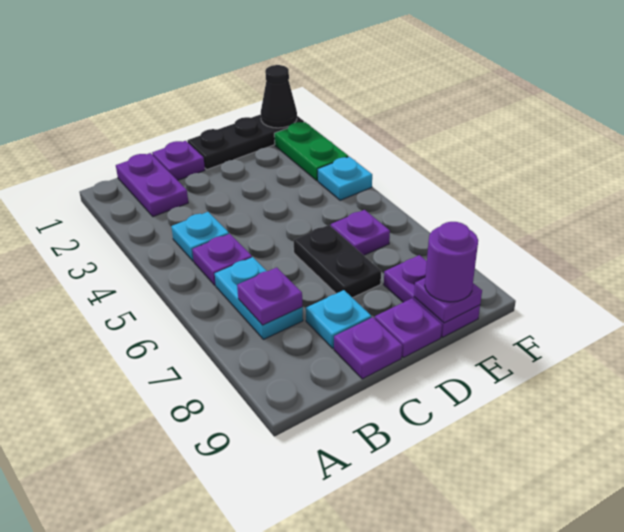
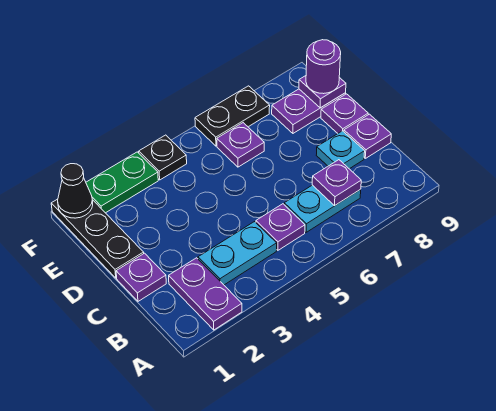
purple plate B1:B2 level 1 -> purple plate A2:B2 level 1
cyan plate B4 level 1 -> cyan plate B3:B4 level 1
black plate D6:D7 level 1 -> black plate F6:F7 level 1
cyan plate F4 level 1 -> black plate F4 level 1

